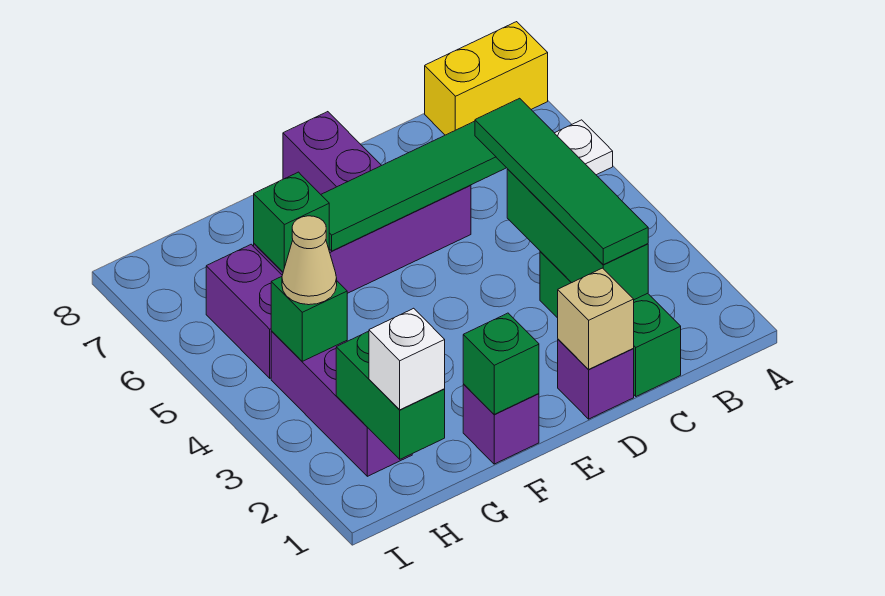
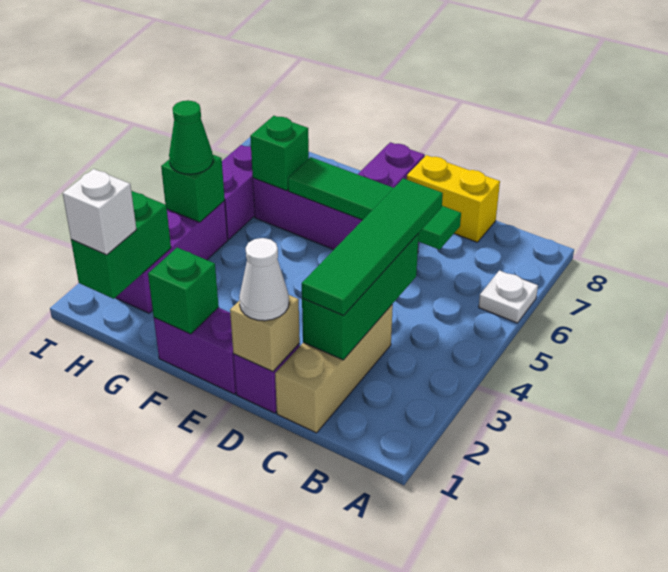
yellow brick A8:B8 level 1 -> yellow brick C8:D8 level 1
green brick C1:C3 level 1 -> tan brick C1:C3 level 1
none -> white cone D1 level 3
purple brick F1 level 1 -> purple brick E1:F1 level 1
tan cone H4 level 3 -> green cone H4 level 3

